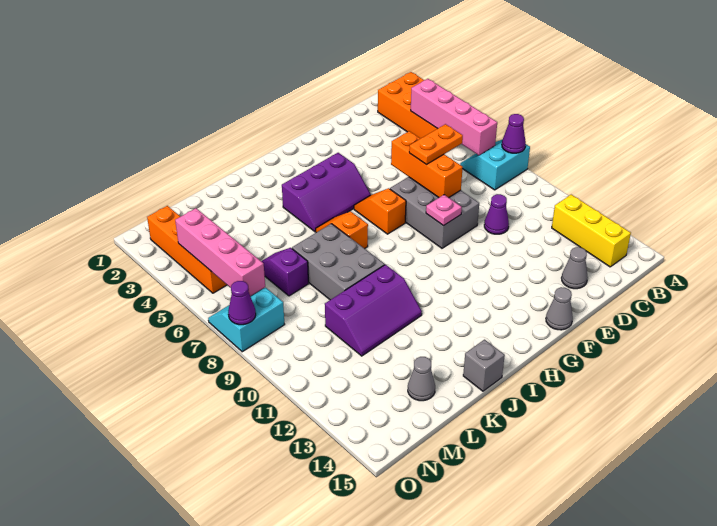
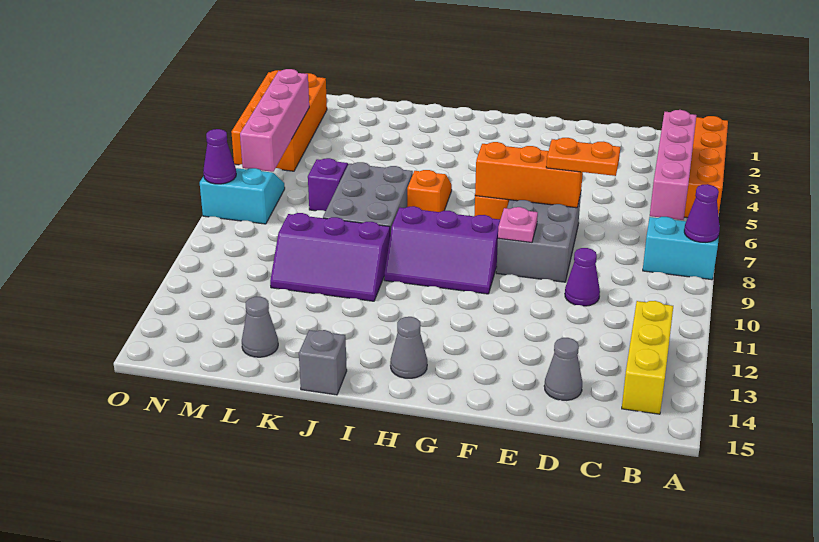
orange brick E6:E8 level 2 -> orange brick E7:G7 level 2
grey cone F15 level 1 -> grey cone H14 level 1
purple slope G4:I5 level 1 top 4 -> purple slope G9:I10 level 1 top 9
orange brick N2:N5 level 1 -> orange brick N2:O5 level 1

